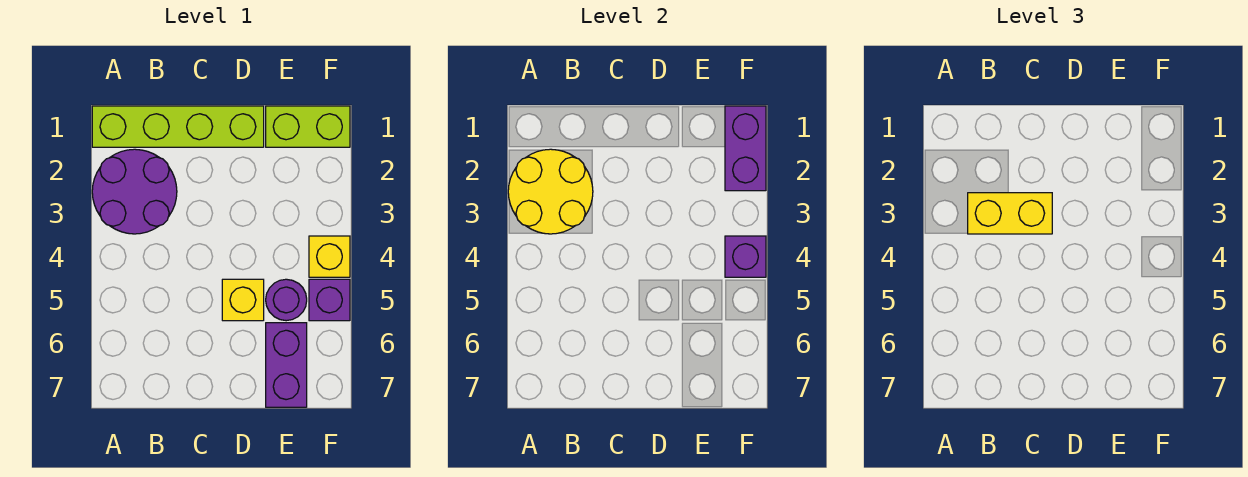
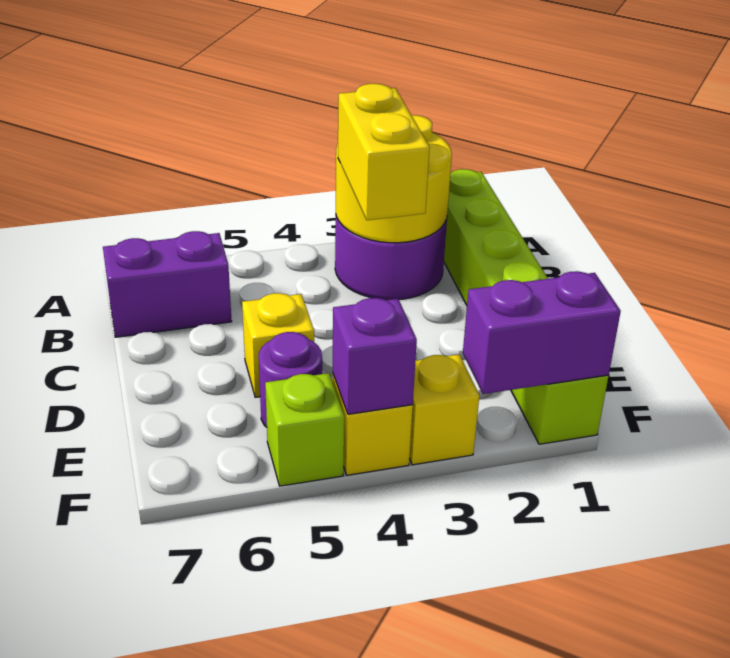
purple brick E6:E7 level 1 -> purple brick B6:B7 level 1
none -> yellow brick F3 level 1
purple brick F5 level 1 -> lime brick F5 level 1

